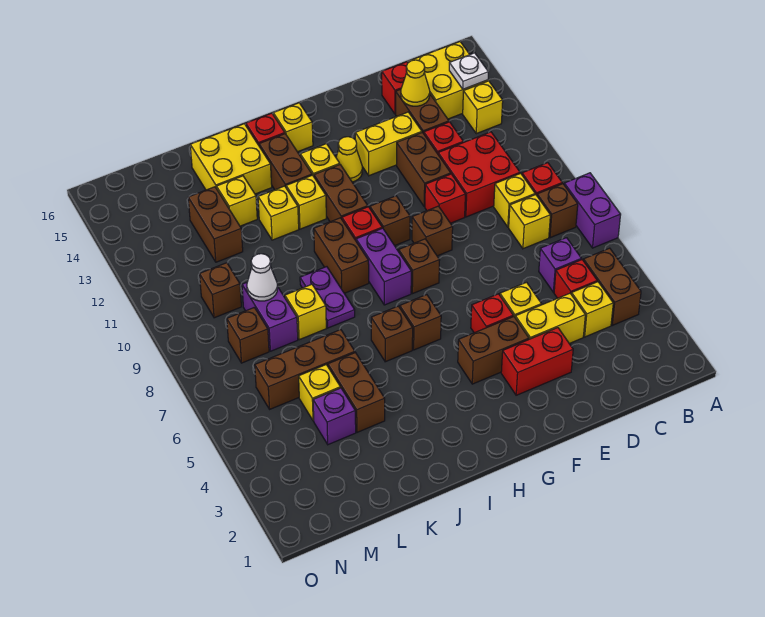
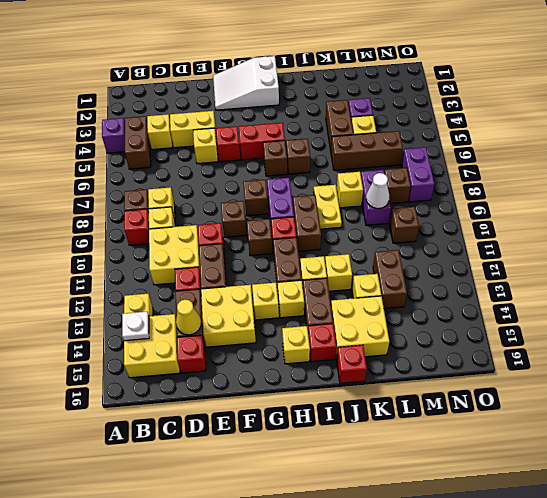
purple brick A7:A8 level 1 -> purple brick N7:N8 level 1
red brick C5 level 1 -> red brick J16 level 1
purple brick C6 level 1 -> purple brick A4 level 1
red brick C10:D11 level 1 -> yellow brick C10:D11 level 1
red brick E3:F3 level 1 -> red brick G5:H5 level 1
yellow brick E13:F13 level 1 -> yellow brick E13:F14 level 1
none -> white slope F1:H2 level 1 top H
brown brick F4:G4 level 1 -> none
yellow cone G13 level 1 -> yellow brick G13 level 1
purple plate J8:J9 level 1 -> yellow plate J8:J9 level 1

